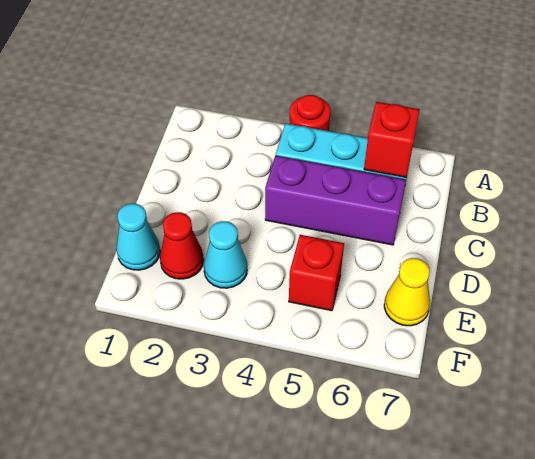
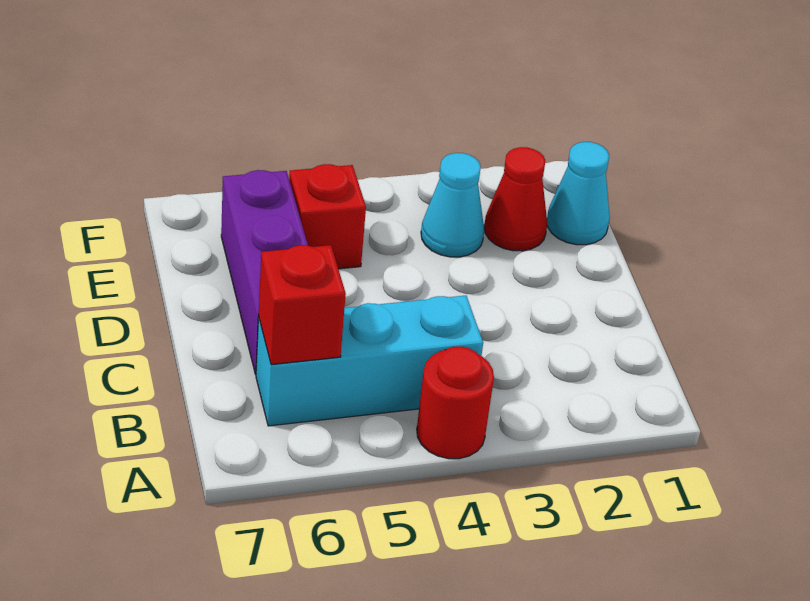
purple brick C4:C6 level 1 -> purple brick C6:E6 level 1
yellow cone E7 level 1 -> none

